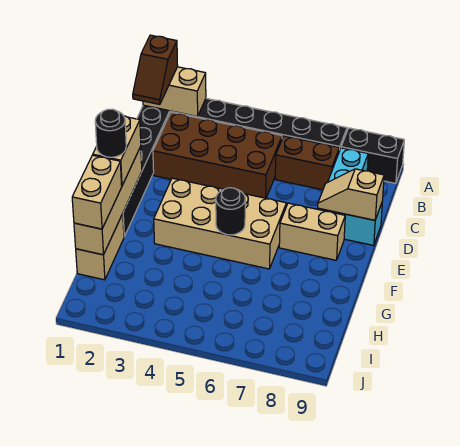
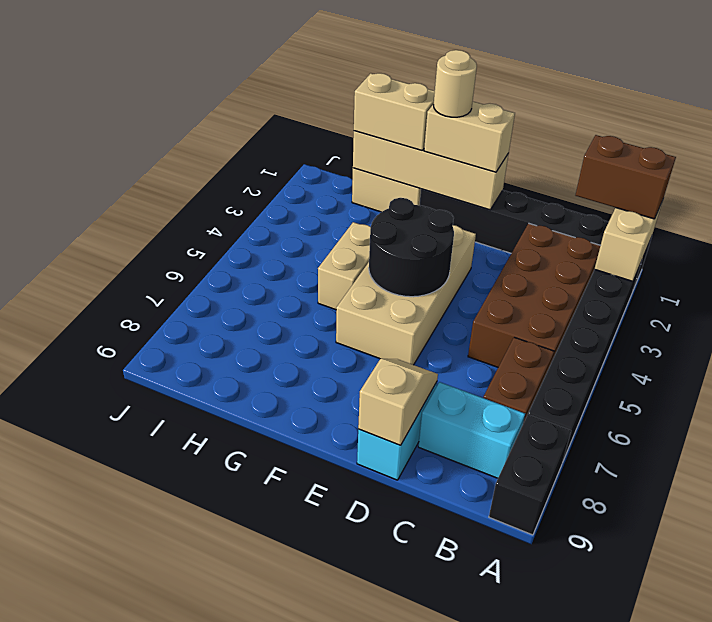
brown slope A1:B1 level 3 top A -> brown brick A1:B1 level 3
tan brick E7:E8 level 1 -> tan brick G4:G5 level 1
black round brick F1 level 4 -> tan round brick F1 level 4
black round brick F5 level 2 -> black round brick E4:F5 level 2

